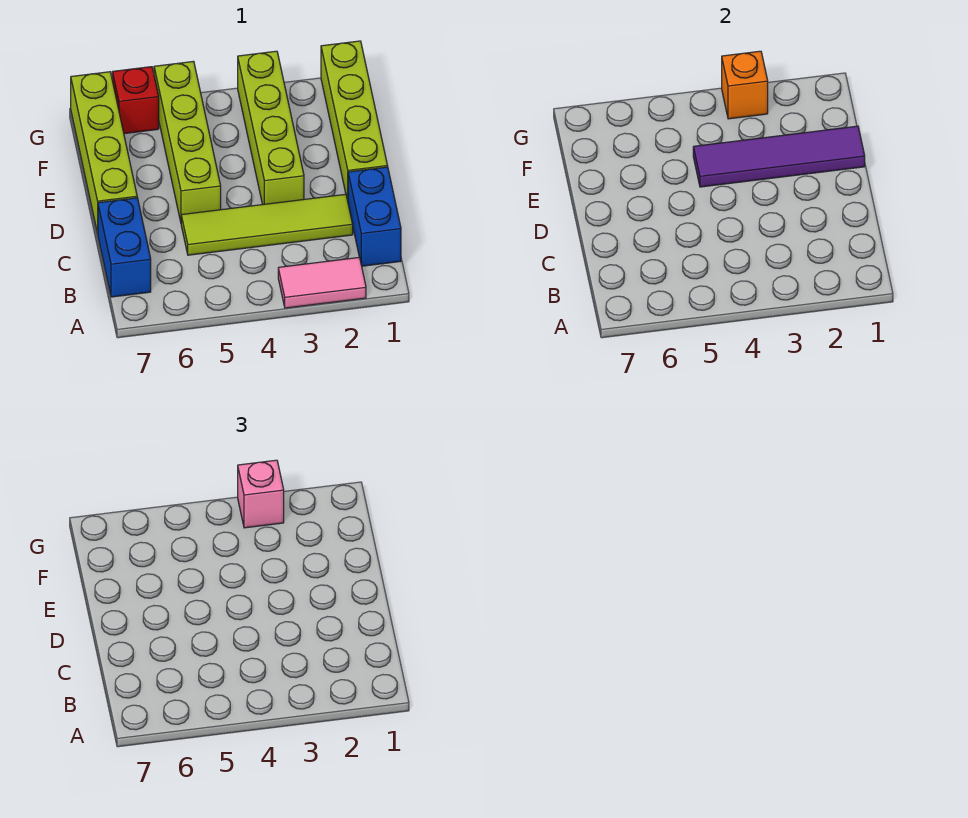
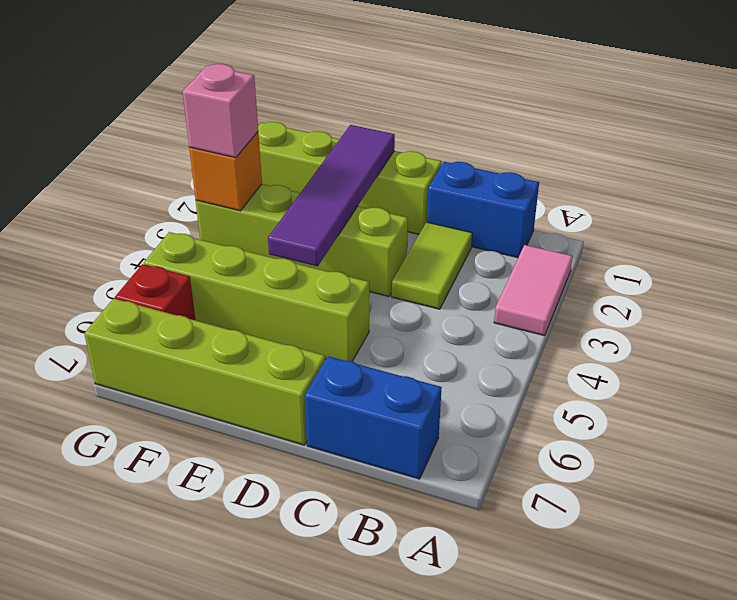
lime tile C2:C5 level 1 -> lime tile C2:C3 level 1

